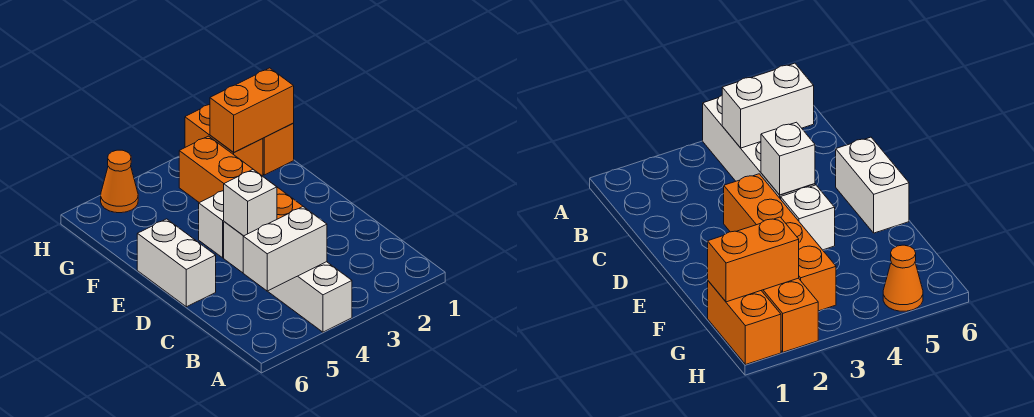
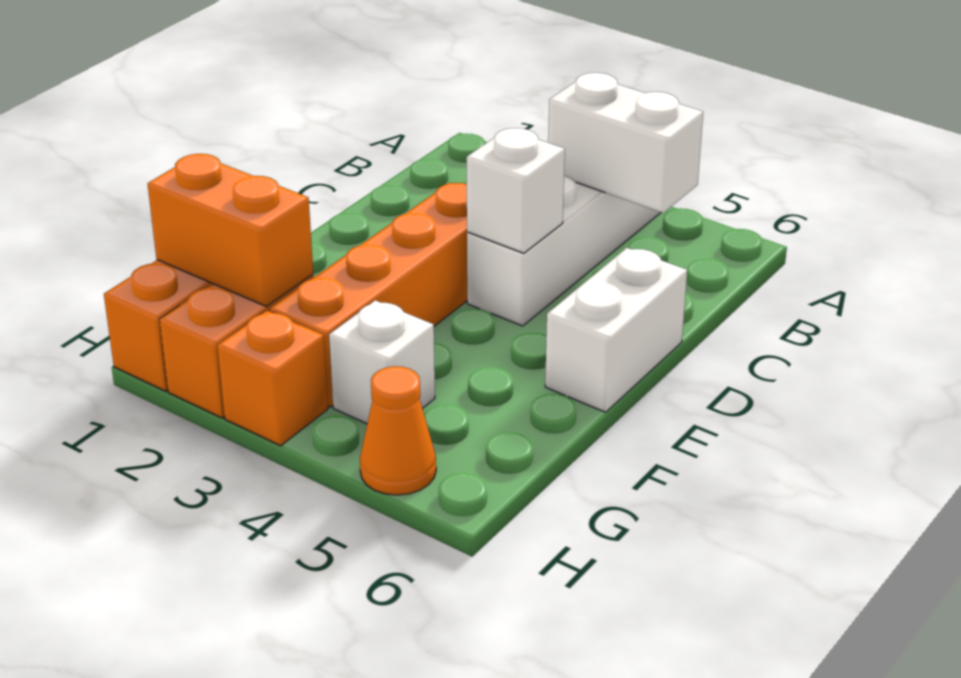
white brick E4 level 1 -> white brick G4 level 1
none -> orange brick H3 level 1

